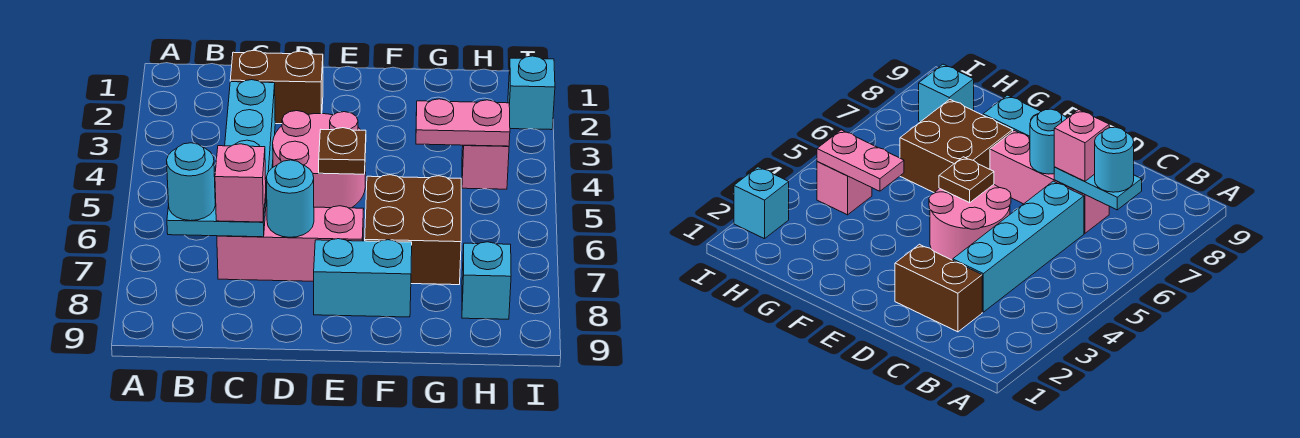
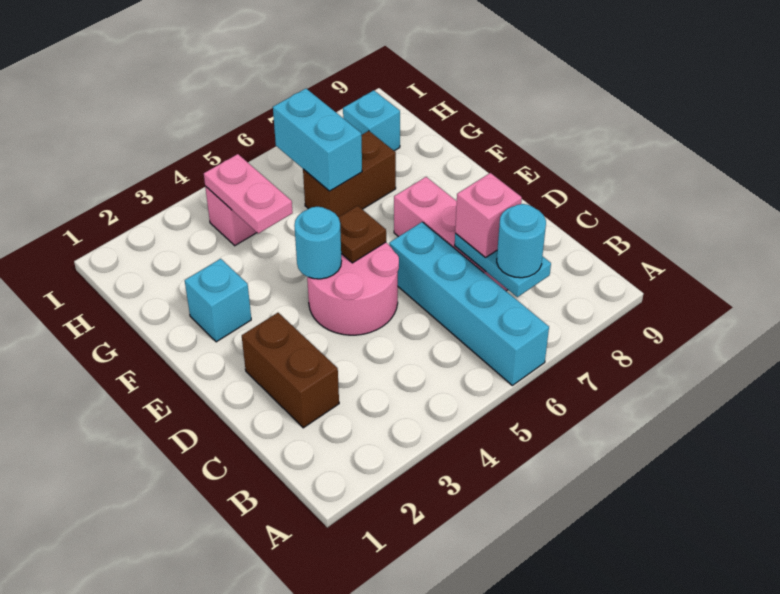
cyan brick C3:C6 level 1 -> cyan brick A6:D6 level 1
cyan round brick D7 level 2 -> cyan round brick E4 level 2
cyan brick E8:F8 level 1 -> cyan brick G6:H6 level 2
brown brick F6:G7 level 1 -> brown brick G6:G7 level 1
cyan brick I2 level 1 -> cyan brick F2 level 1

